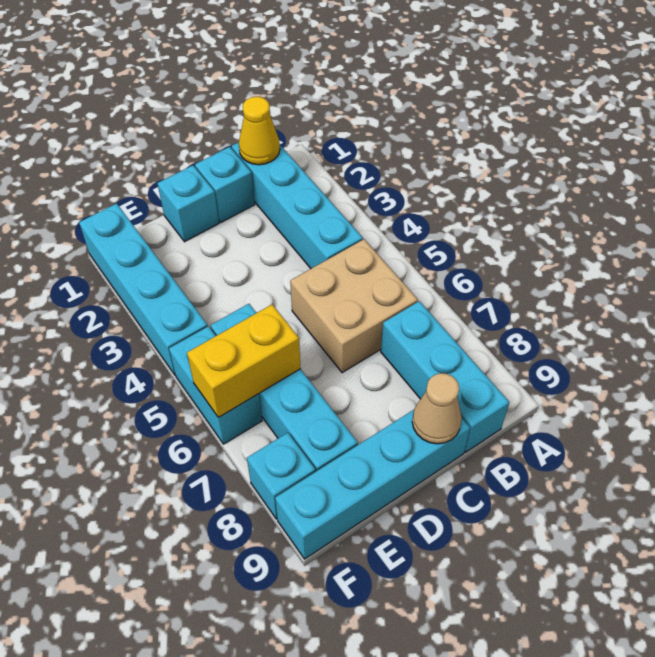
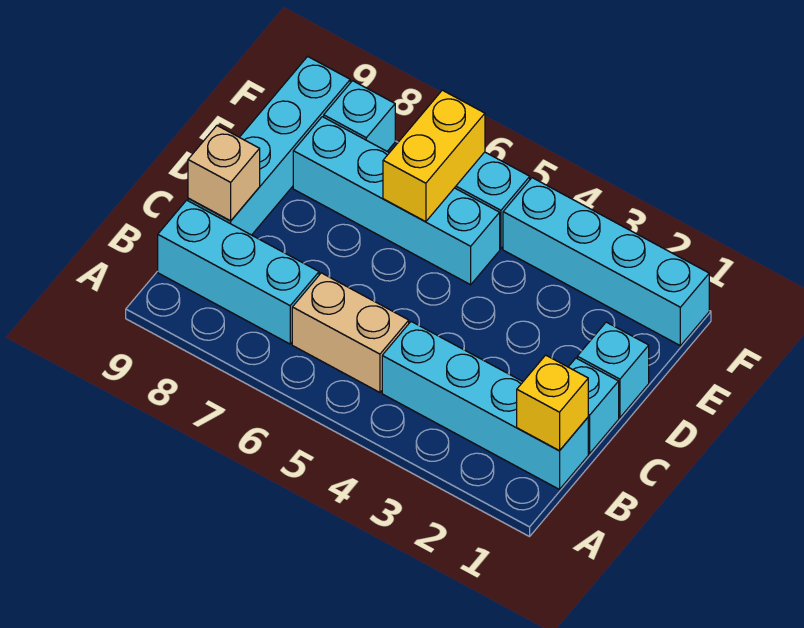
yellow cone B1 level 2 -> yellow brick B1 level 2
tan brick B5:C6 level 1 -> tan brick B5:B6 level 1
tan cone C9 level 2 -> tan brick C9 level 2

